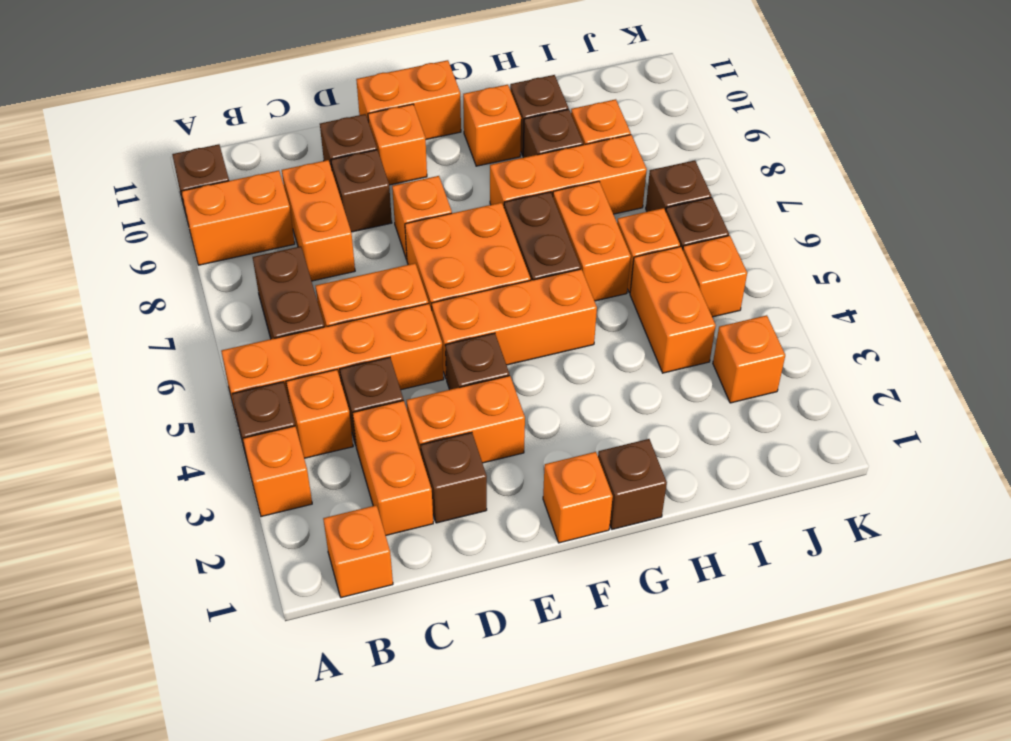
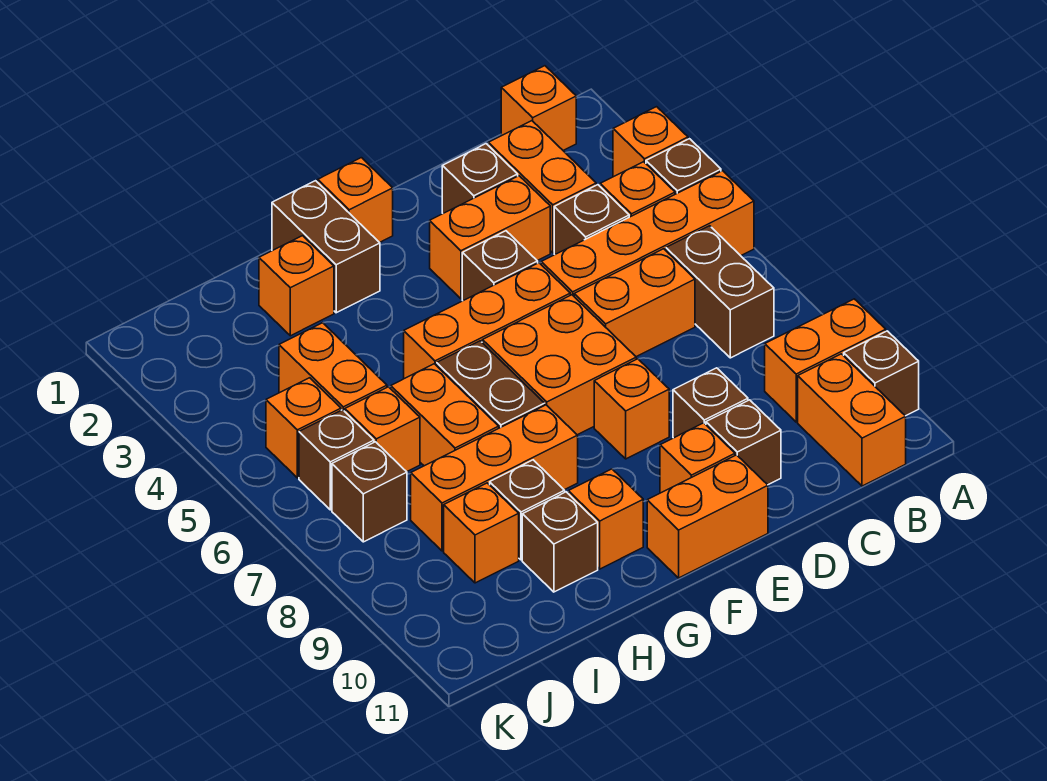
orange brick C8:C9 level 1 -> orange brick B10:B11 level 1
brown brick G1 level 1 -> brown brick G1:G2 level 1
orange brick J3 level 1 -> orange brick H2 level 1

